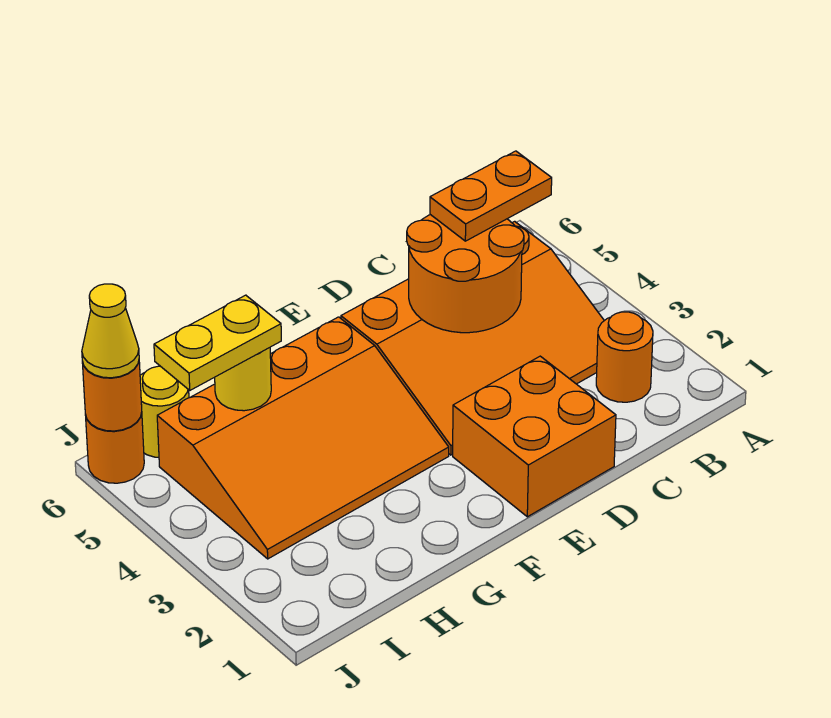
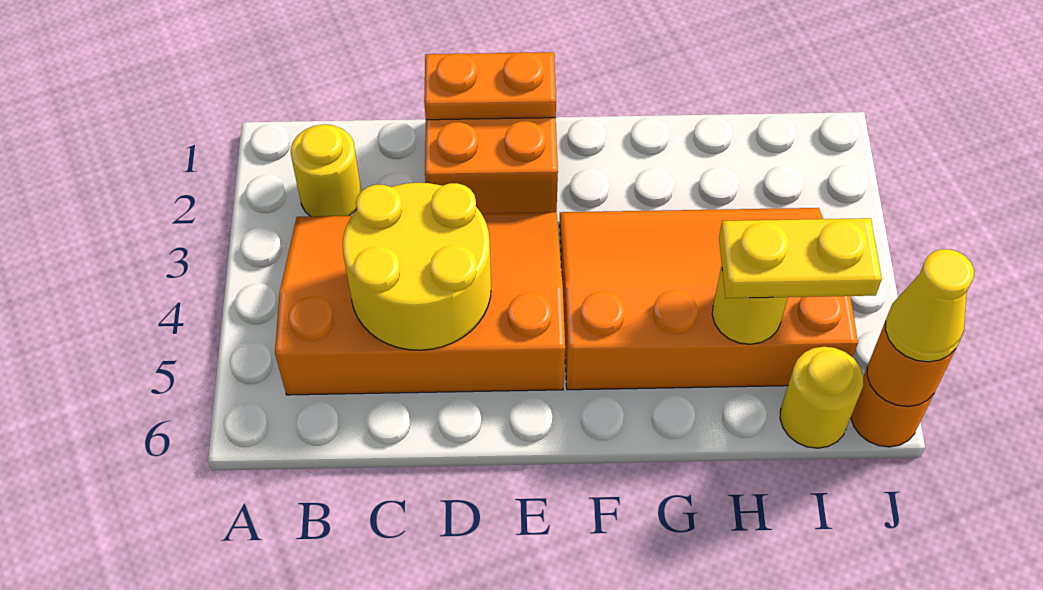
orange round brick B2 level 1 -> yellow round brick B2 level 1
orange plate B5:C5 level 3 -> orange plate D1:E1 level 2
orange round brick C4:D5 level 2 -> yellow round brick C4:D5 level 2

